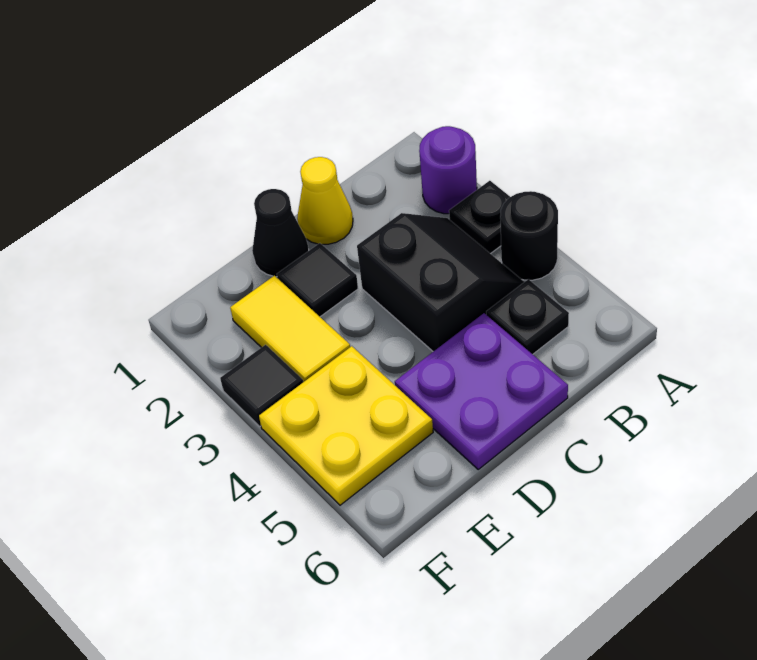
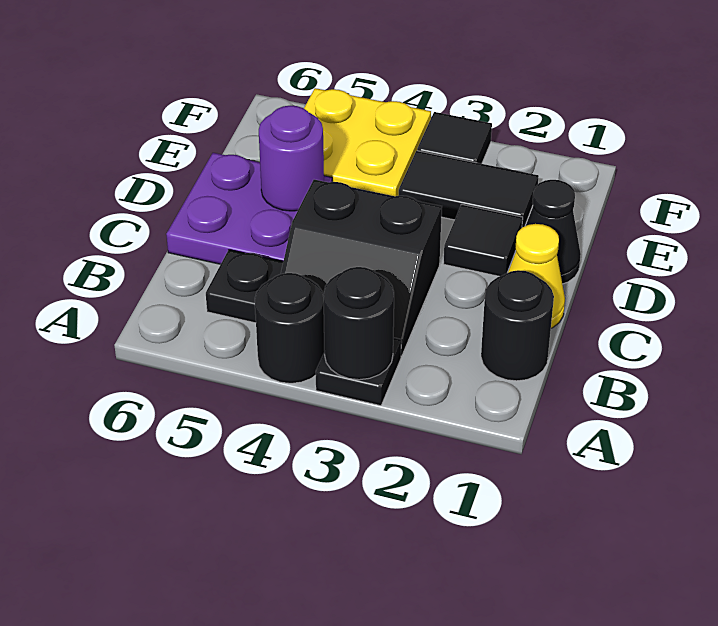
purple round brick A2 level 1 -> purple round brick D5 level 2
none -> black round brick A3 level 2
none -> black round brick B1 level 1
yellow tile E2:E3 level 1 -> black tile E2:E3 level 1

